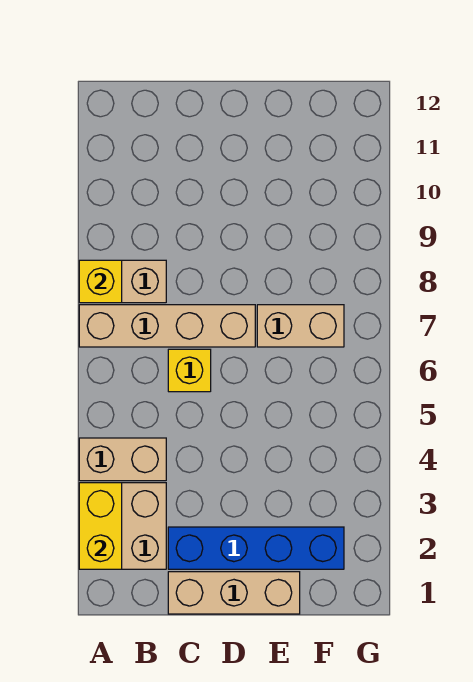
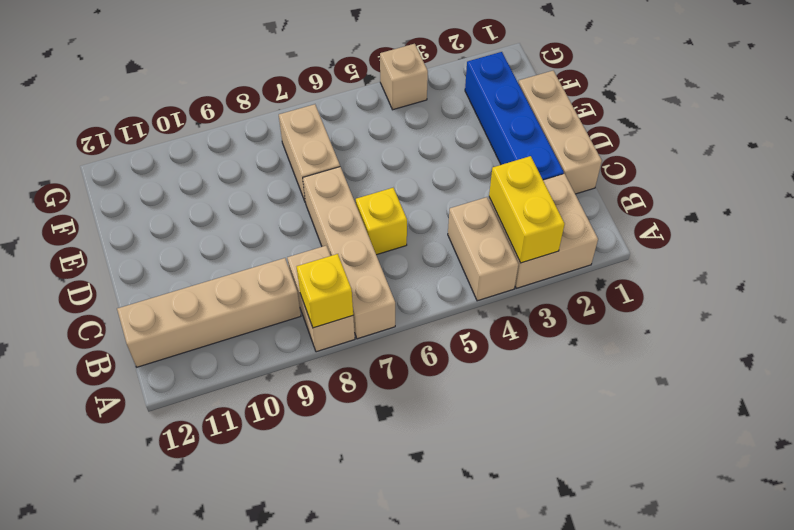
yellow brick A2:A3 level 2 -> yellow brick A3:B3 level 2
none -> tan brick B9:B12 level 1
none -> tan brick G4 level 1

